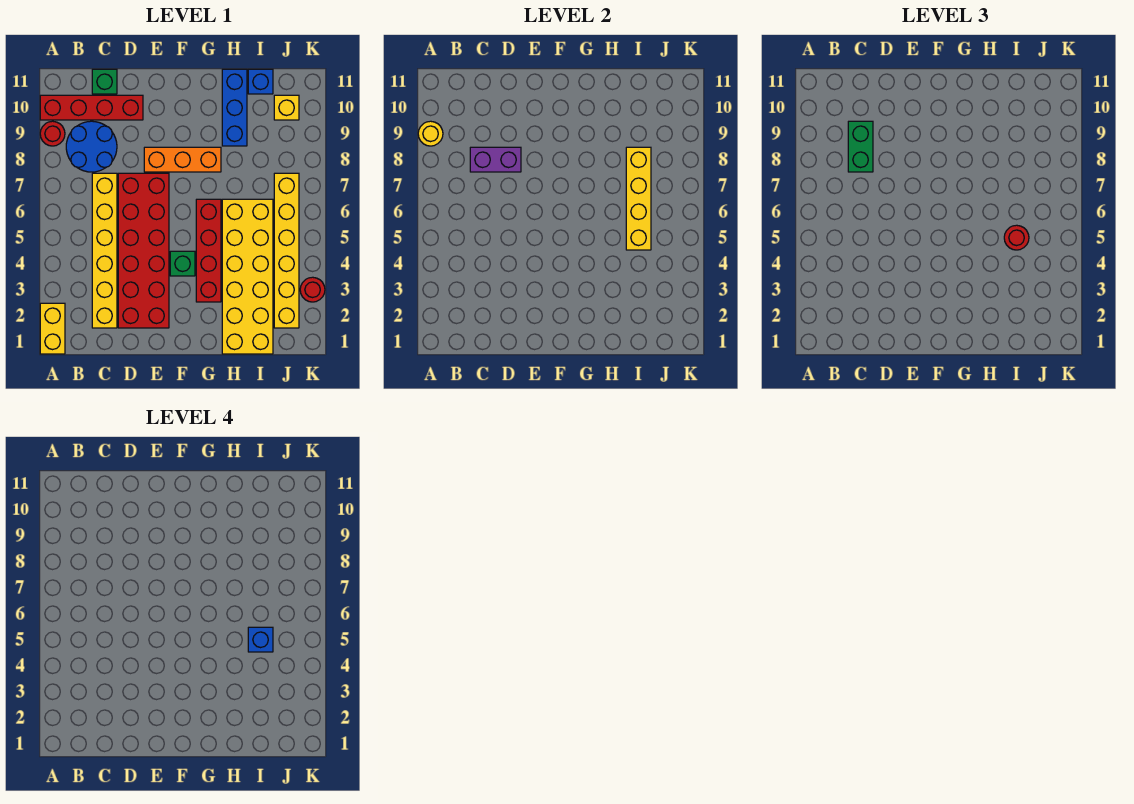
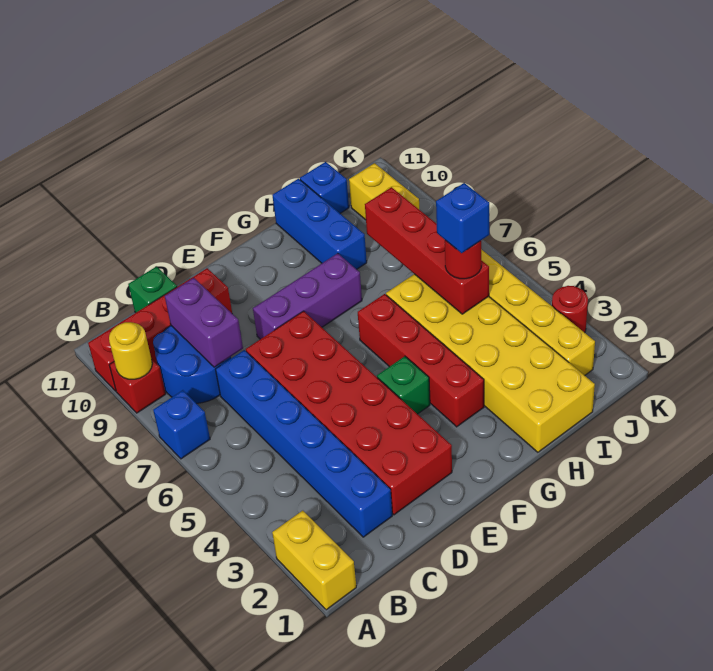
none -> blue brick A7 level 1
red round brick A9 level 1 -> red brick A9 level 1
yellow brick C2:C7 level 1 -> blue brick C2:C7 level 1
purple brick C8:D8 level 2 -> purple brick C8:C9 level 2
green brick C8:C9 level 3 -> none
orange brick E8:G8 level 1 -> purple brick E8:G8 level 1
yellow brick I5:I8 level 2 -> red brick I5:I8 level 2
yellow brick J10 level 1 -> yellow brick J9:J10 level 1

